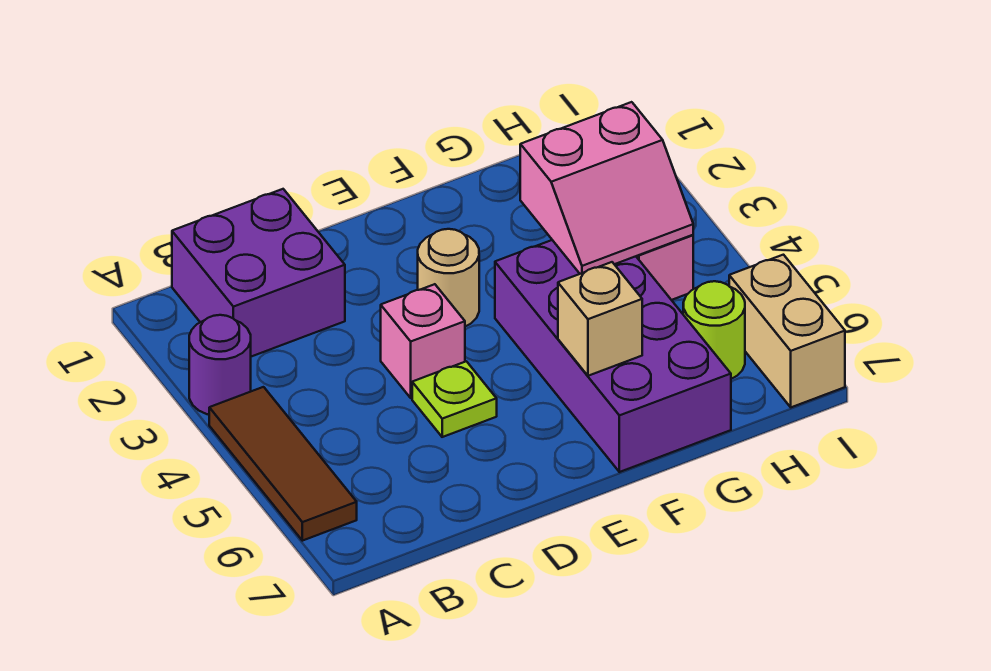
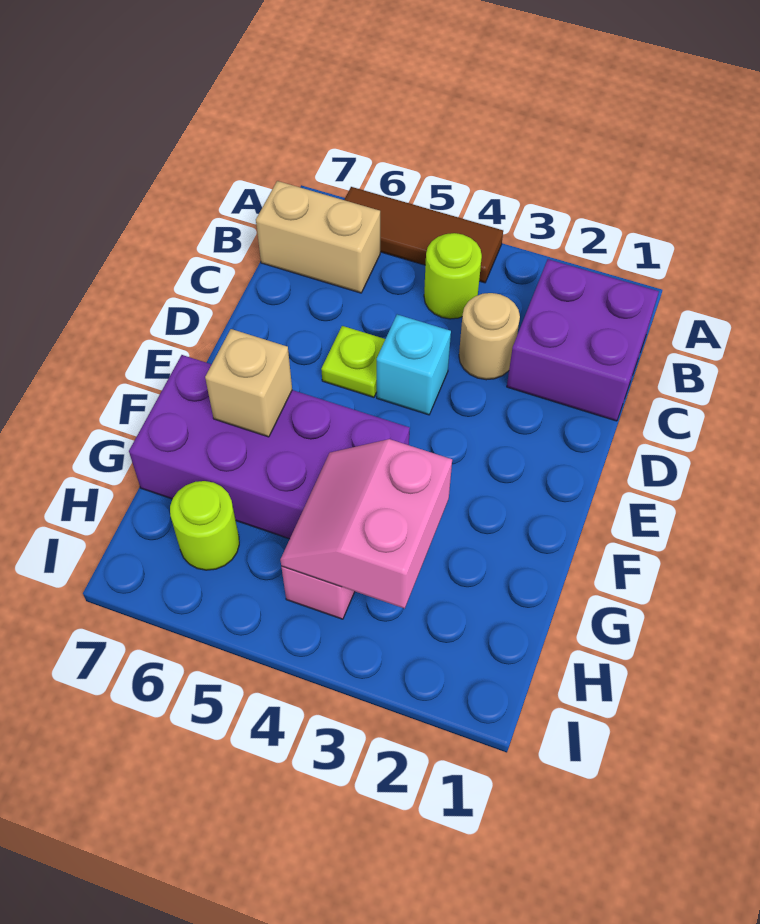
purple round brick A3 level 1 -> none
none -> lime round brick B4 level 1
pink brick D4 level 1 -> cyan brick D4 level 1
tan round brick E3 level 1 -> tan round brick C3 level 1
tan brick I6:I7 level 1 -> tan brick B6:B7 level 1

